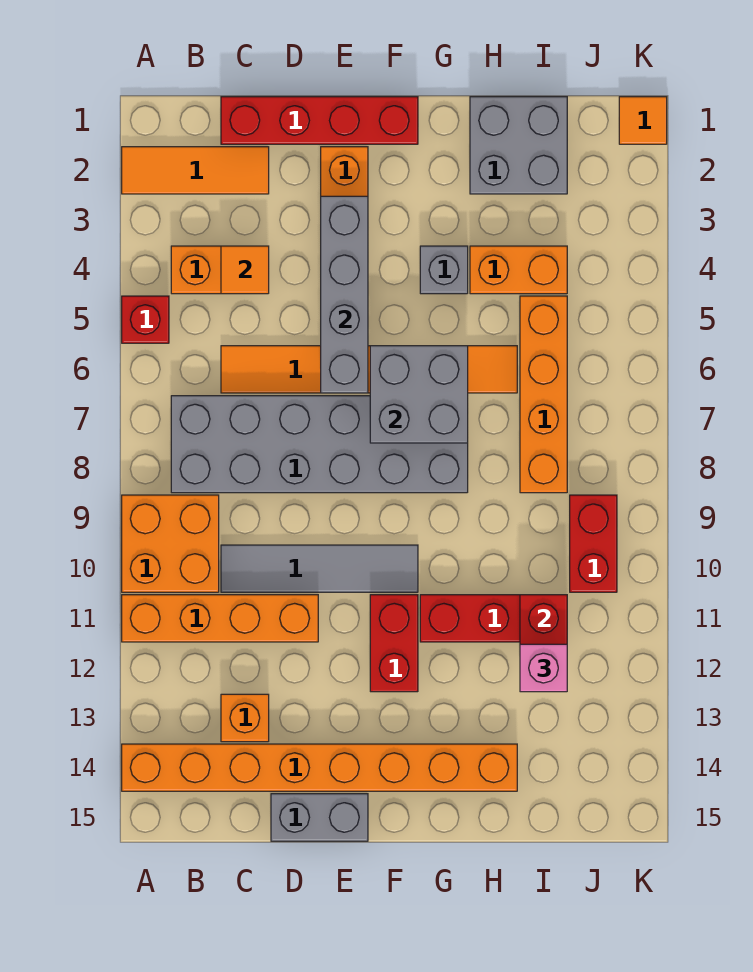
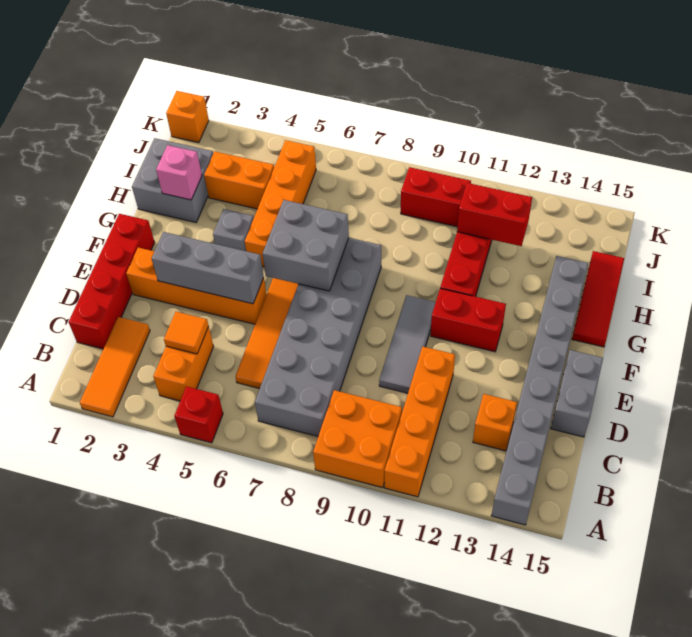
orange brick A14:H14 level 1 -> grey brick A14:H14 level 1
grey tile C10:F10 level 1 -> grey tile D10:F10 level 1
grey brick E3:E6 level 2 -> grey brick E3:E5 level 2
none -> red tile G15:I15 level 1
orange brick H4:I4 level 1 -> orange brick I3:I4 level 1
orange brick I5:I8 level 1 -> orange brick G5:J5 level 1
pink brick I12 level 3 -> pink brick H2 level 2
orange tile K1 level 1 -> orange brick K1 level 1

